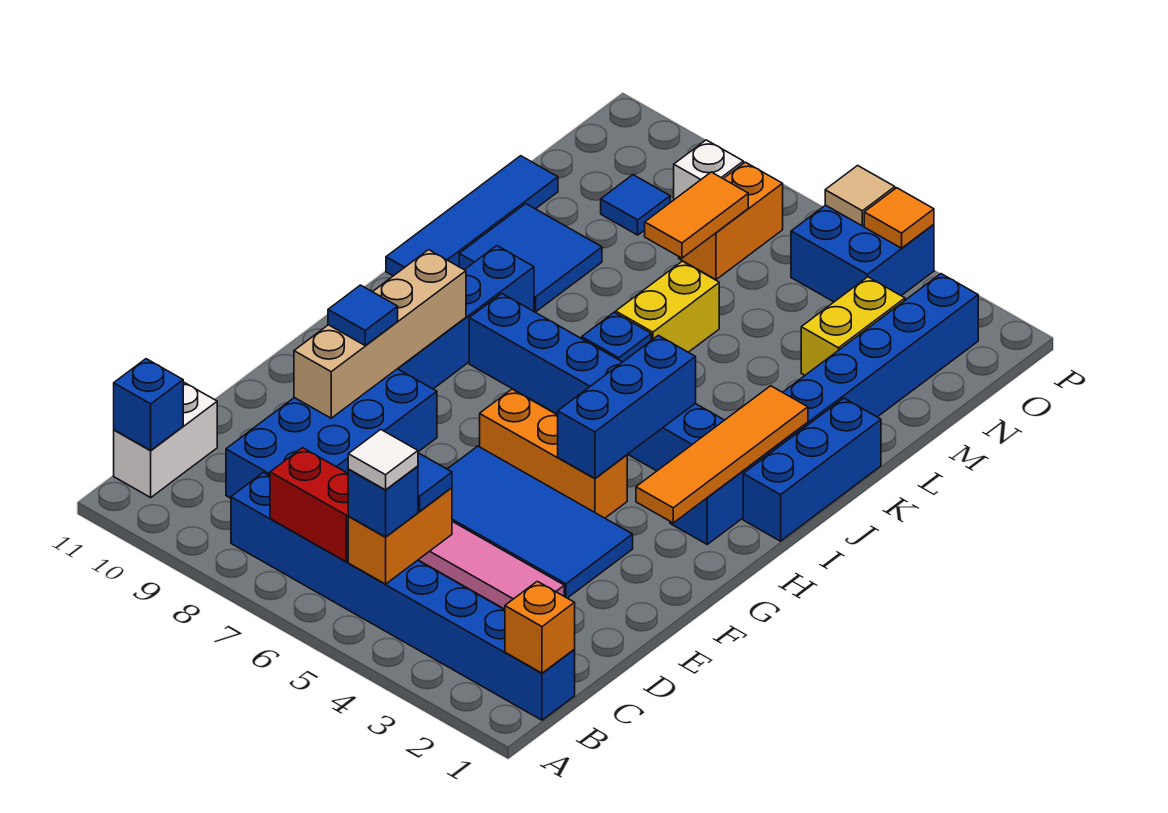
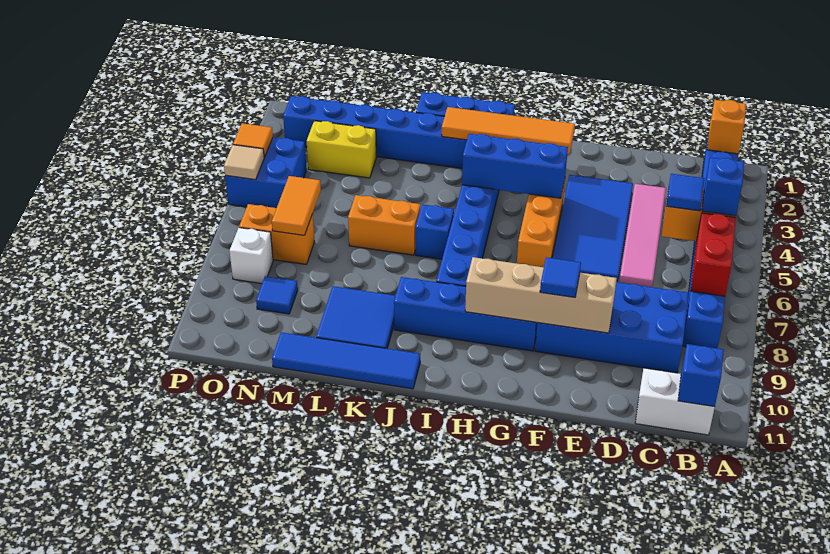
white tile B5 level 4 -> none
yellow brick K6:L6 level 1 -> orange brick K6:L6 level 1
orange tile M7:N7 level 2 -> orange tile N6:N7 level 2

